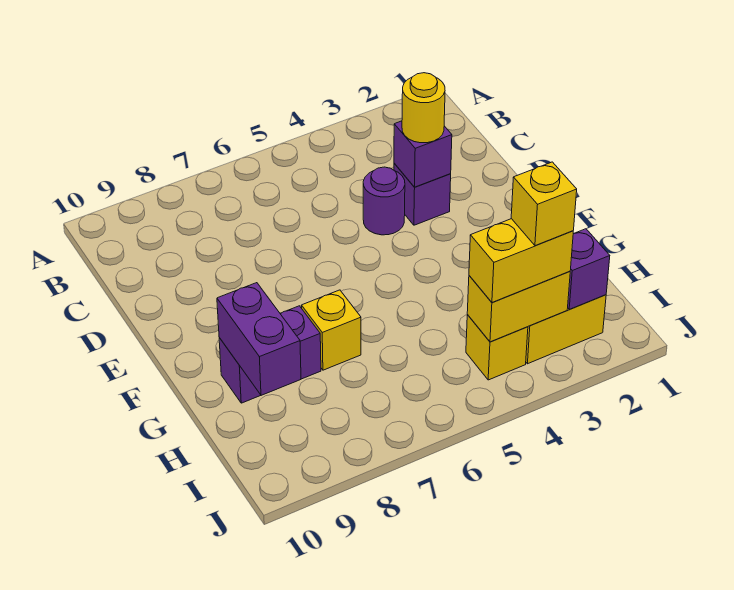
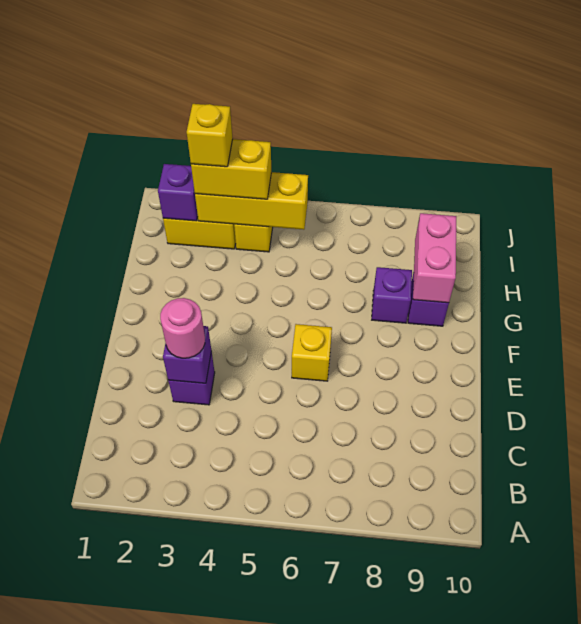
yellow round brick D3 level 3 -> pink round brick D3 level 3
purple round brick D4 level 1 -> none
yellow brick G7 level 1 -> yellow brick E6 level 1
purple brick G9:H9 level 2 -> pink brick G9:H9 level 2
yellow brick I3:I4 level 2 -> yellow brick I3:I5 level 2

